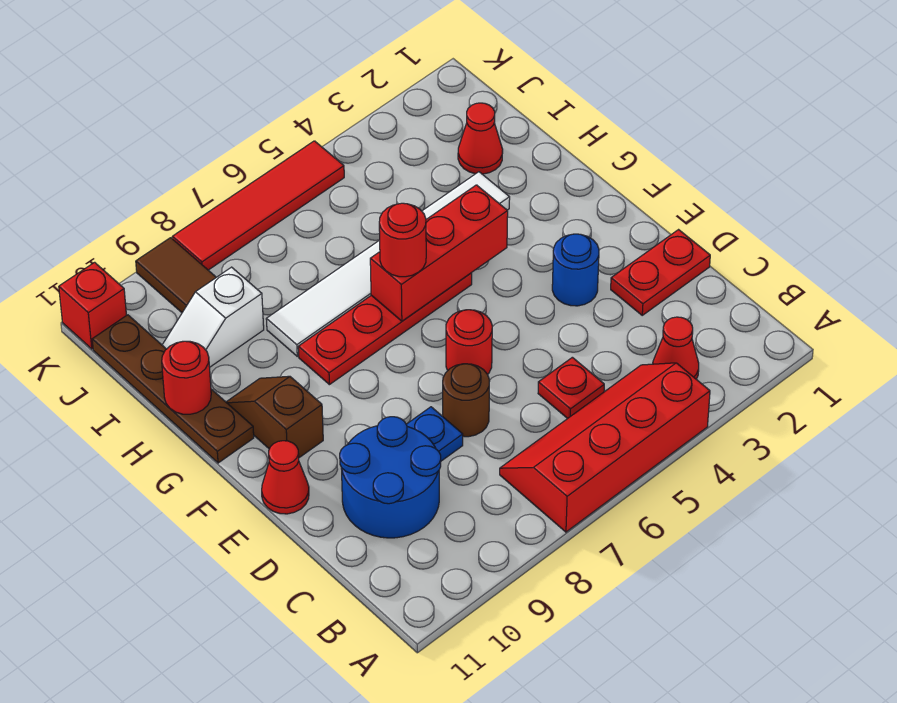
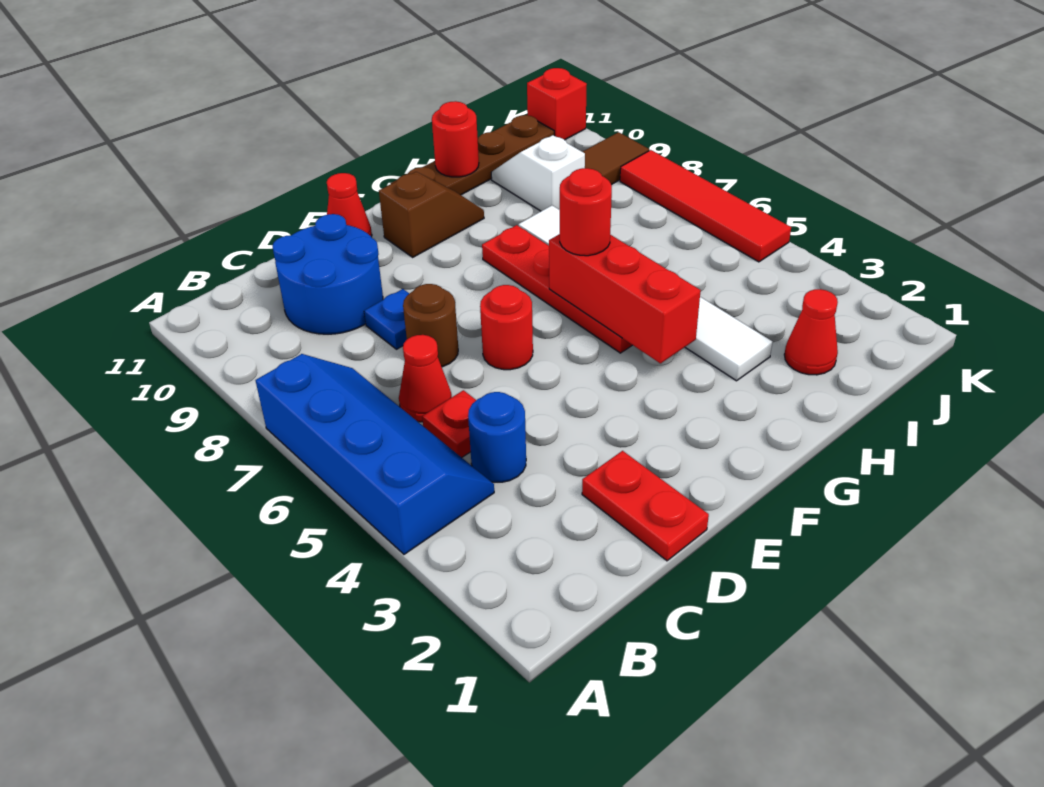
red slope A4:B7 level 1 top A -> blue slope A4:B7 level 1 top A
red cone B3 level 1 -> red cone C6 level 1
blue round brick E3 level 1 -> blue round brick C4 level 1

